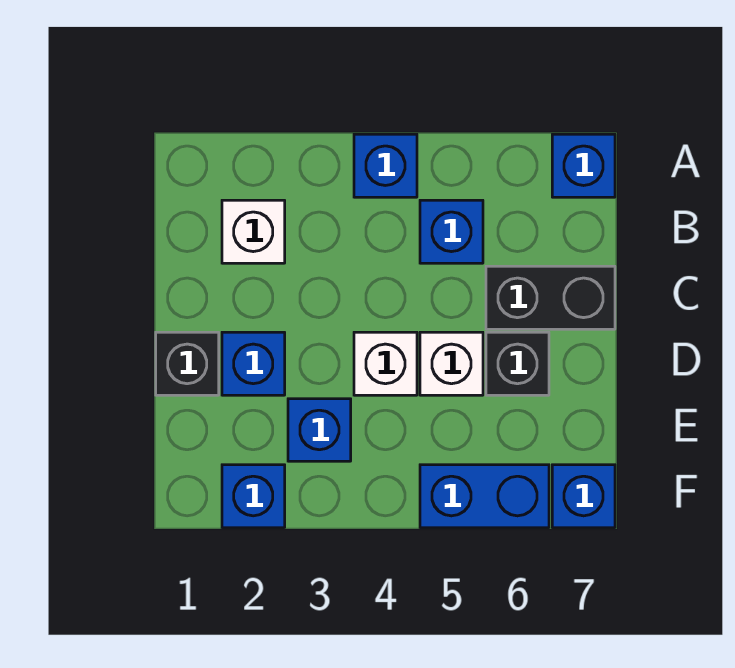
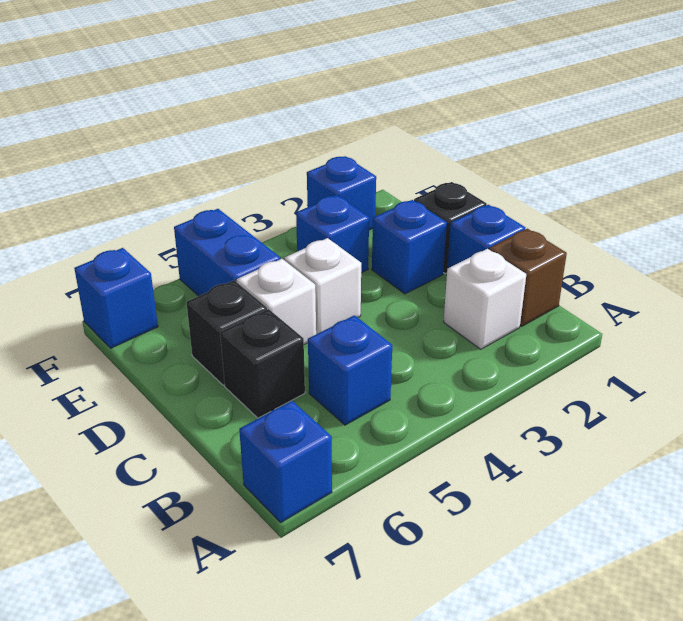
blue brick A4 level 1 -> blue brick C1 level 1
none -> brown brick B1 level 1
black brick C6:C7 level 1 -> black brick C6 level 1
blue brick F5:F6 level 1 -> blue brick E5:F5 level 1

